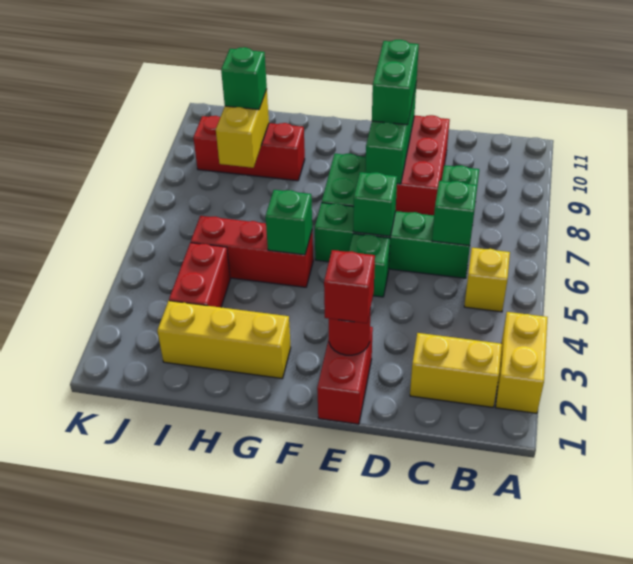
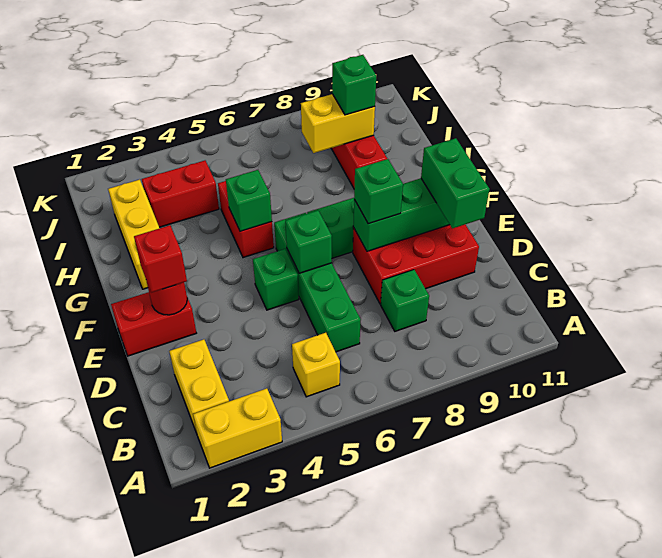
green brick C6 level 2 -> green brick E8 level 3
green brick E9:E10 level 3 -> green brick D10:E10 level 3
red brick G5:I5 level 1 -> red brick G5:H5 level 1

